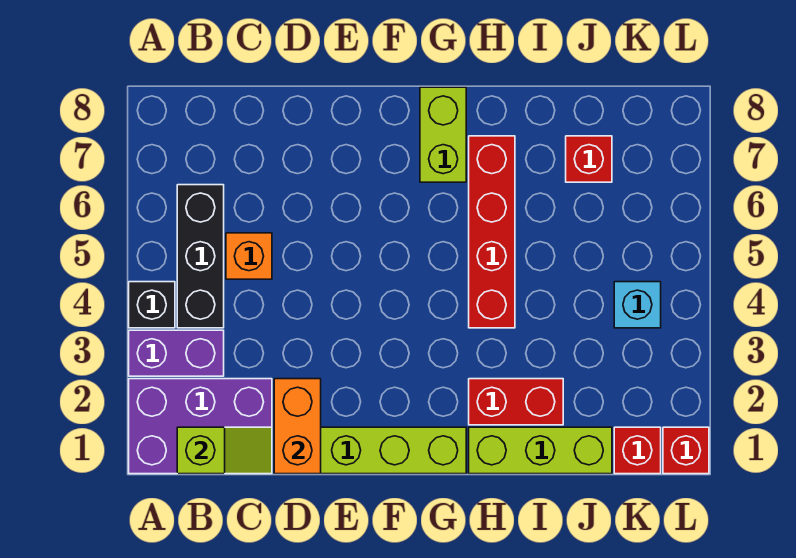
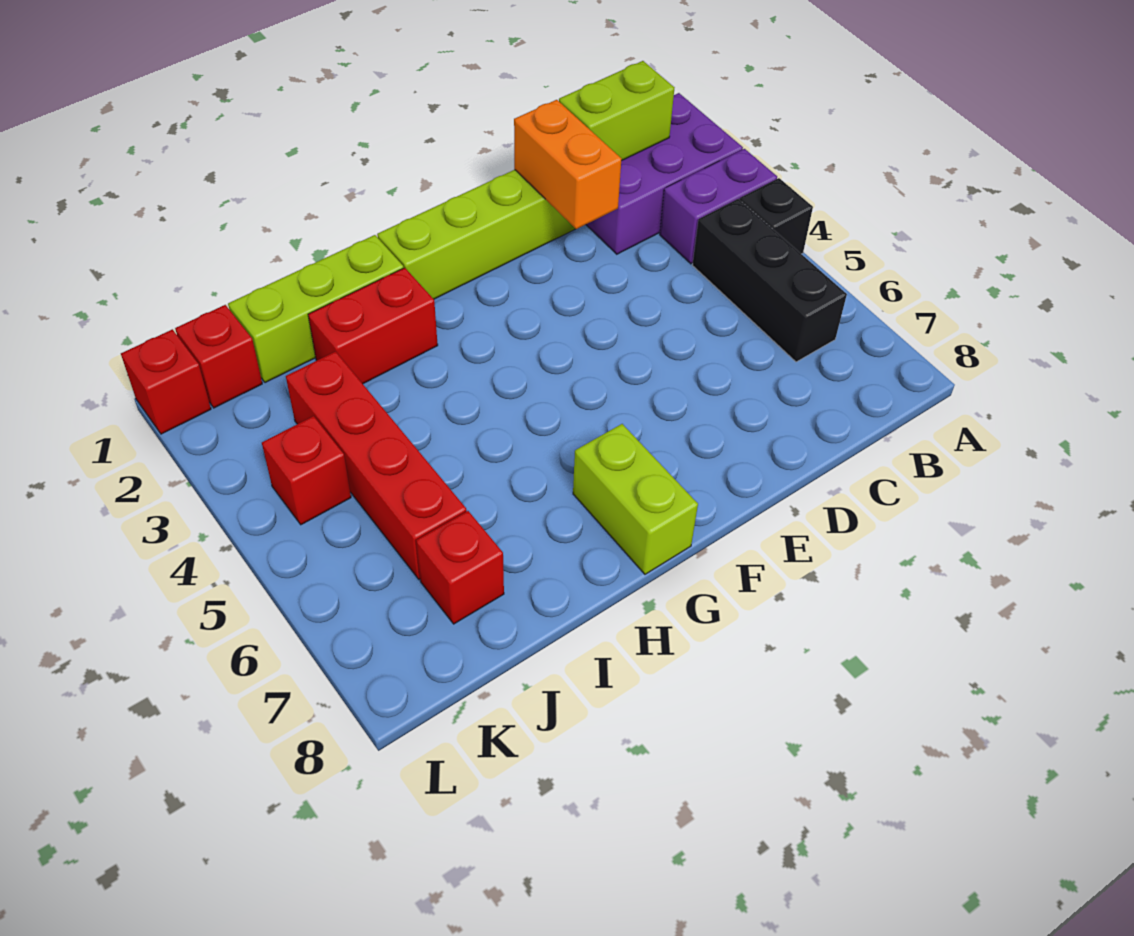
lime slope B1:C1 level 2 top B -> lime brick B1:C1 level 2
orange brick C5 level 1 -> none
red brick H4:H7 level 1 -> red brick J3:J6 level 1
cyan brick K4 level 1 -> red brick K4 level 1

